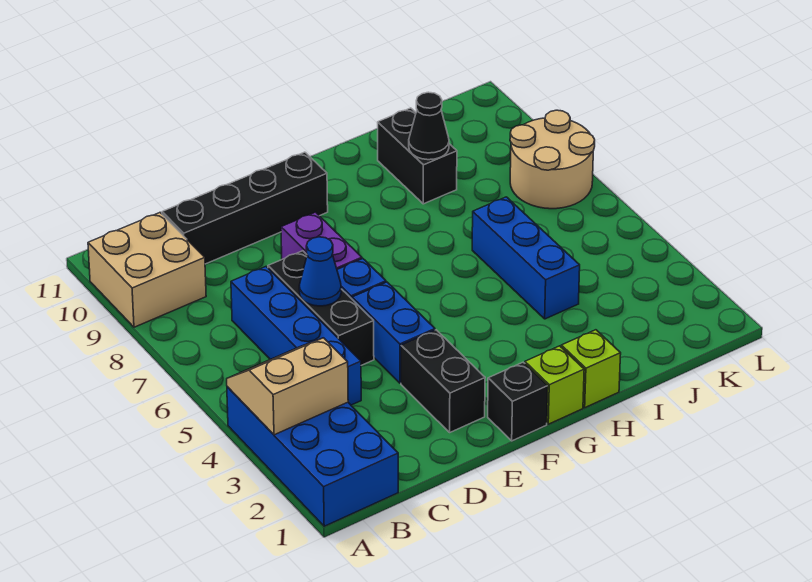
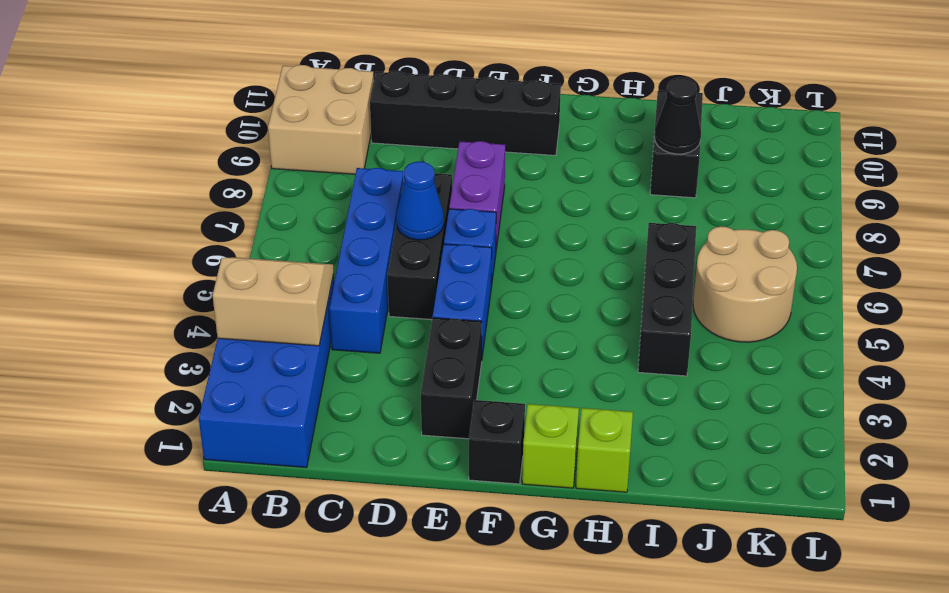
blue brick I4:I6 level 1 -> black brick I4:I6 level 1
tan round brick K7:L8 level 1 -> tan round brick J5:K6 level 1

